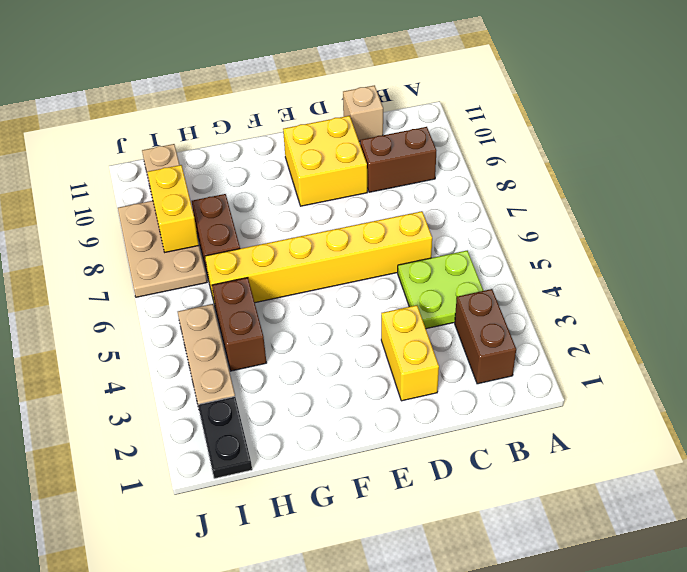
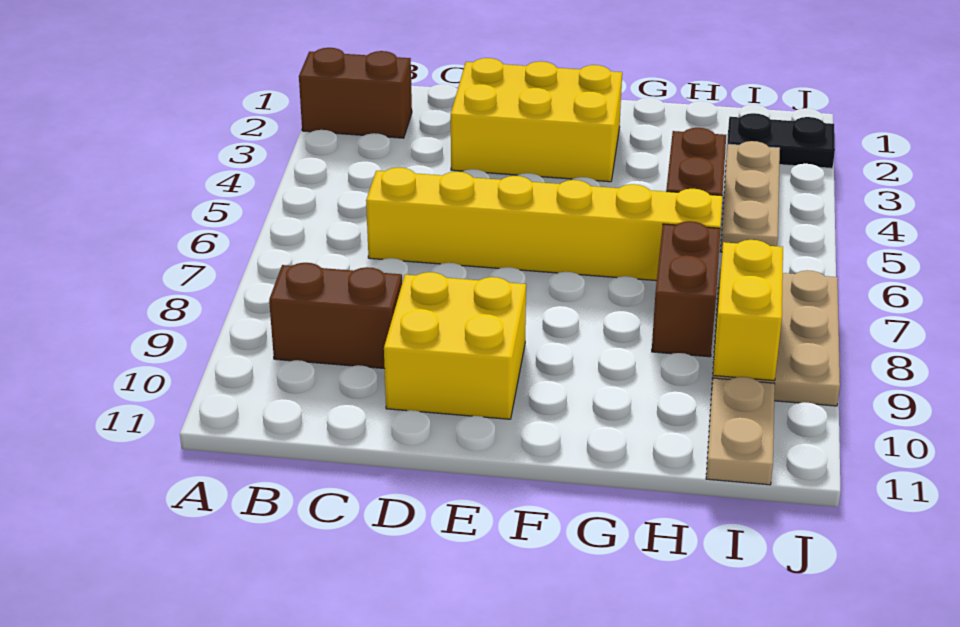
brown brick B2:B3 level 1 -> brown brick A2:B2 level 1
lime plate B4:C5 level 1 -> none
tan brick C11 level 1 -> none
yellow brick D2:D3 level 1 -> yellow brick D2:F3 level 1
black plate I1:I2 level 1 -> black plate I2:J2 level 1

